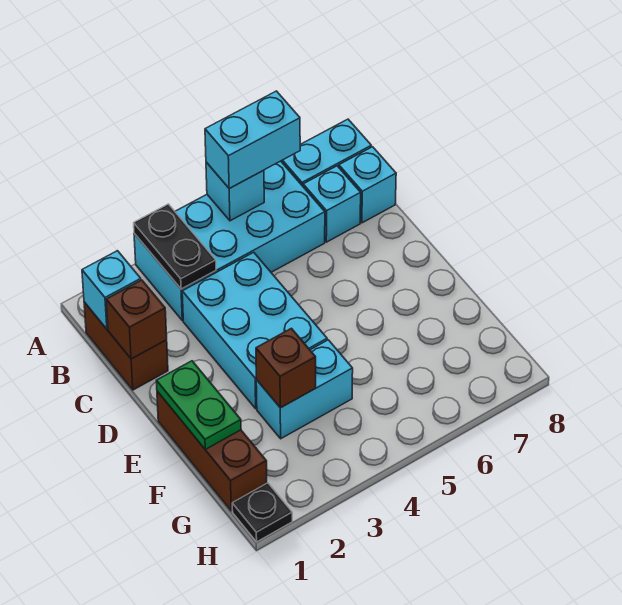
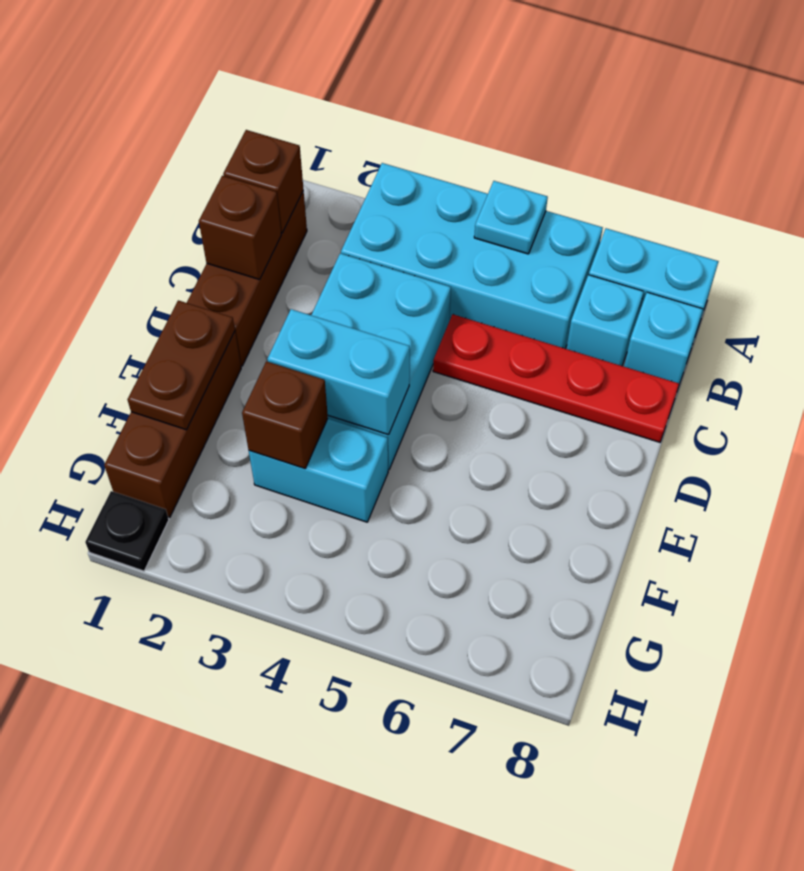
black plate A3:B3 level 2 -> none
cyan brick A5 level 2 -> cyan plate A5 level 2
cyan brick A5:A6 level 3 -> cyan brick E3:E4 level 2
brown brick B1:C1 level 1 -> brown brick B1:D1 level 1
cyan brick B1 level 2 -> brown brick B1 level 2
none -> red plate C5:C8 level 1
green plate E1:F1 level 2 -> brown plate E1:F1 level 2

